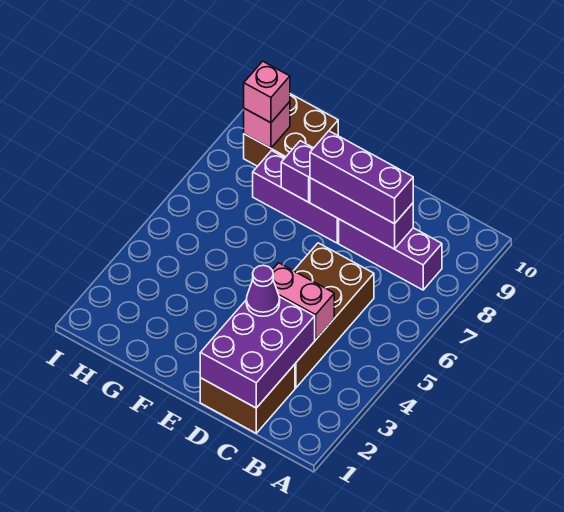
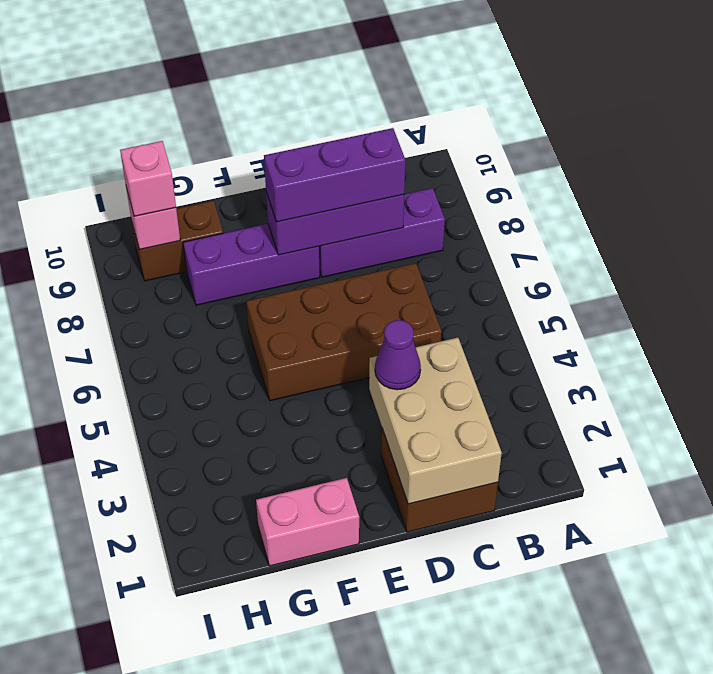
purple brick C1:D3 level 2 -> tan brick C1:D3 level 2
brown brick C3:D6 level 1 -> brown brick C5:F6 level 1
pink brick C4:D4 level 2 -> pink brick F1:G1 level 1
purple brick F8 level 2 -> none
brown brick G9:H10 level 1 -> brown brick G9:H9 level 1

